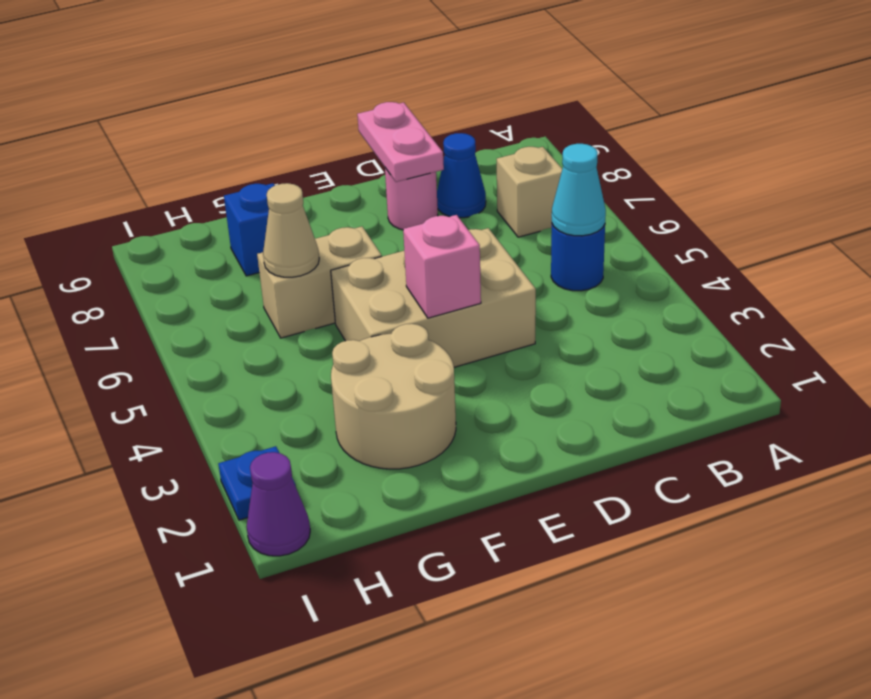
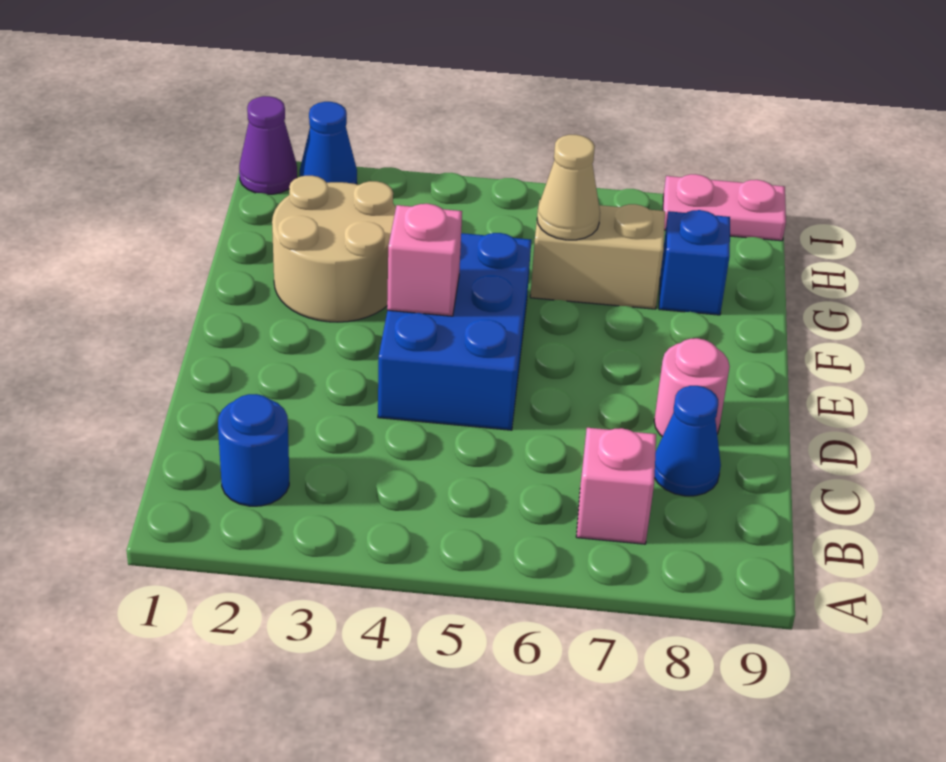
blue round brick B5 level 1 -> blue round brick B2 level 1
cyan cone B5 level 2 -> none
tan brick B7 level 1 -> pink brick B7 level 1
tan brick D4:F5 level 1 -> blue brick D4:F5 level 1
pink plate D8:D9 level 2 -> pink plate I8:I9 level 1
tan brick F6:G6 level 1 -> tan brick G6:G7 level 1
blue plate I2 level 1 -> blue cone I2 level 1

